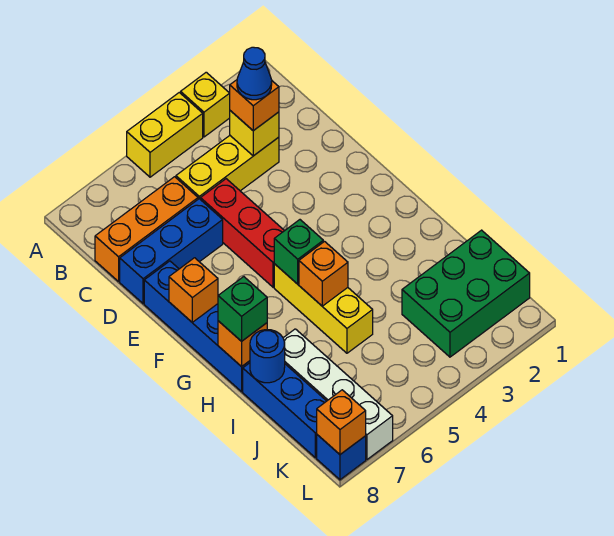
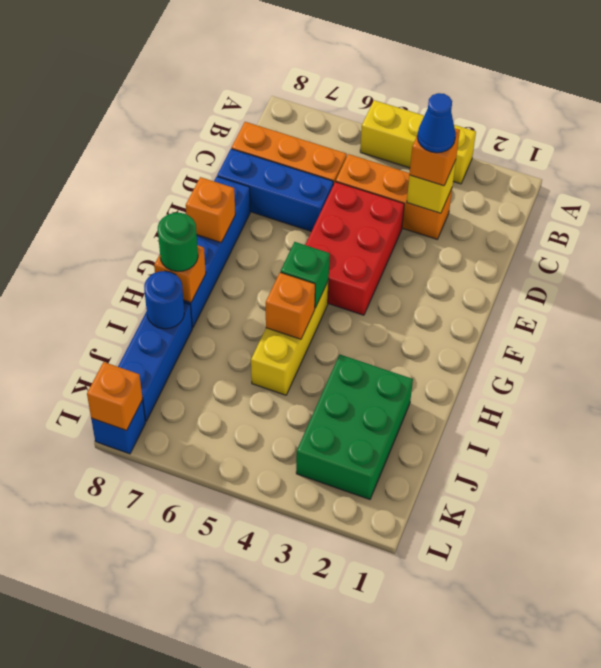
yellow brick C3:C5 level 1 -> orange brick C3:C5 level 1
red brick D5:F5 level 1 -> red brick D4:F5 level 1
green brick H8 level 3 -> green round brick H8 level 3
white brick I7:L7 level 1 -> none
green brick J1:K3 level 1 -> green brick I2:K3 level 1

